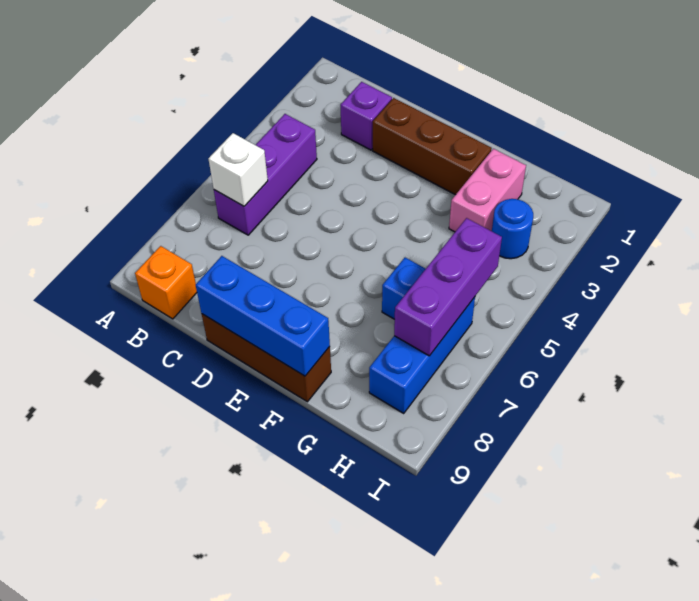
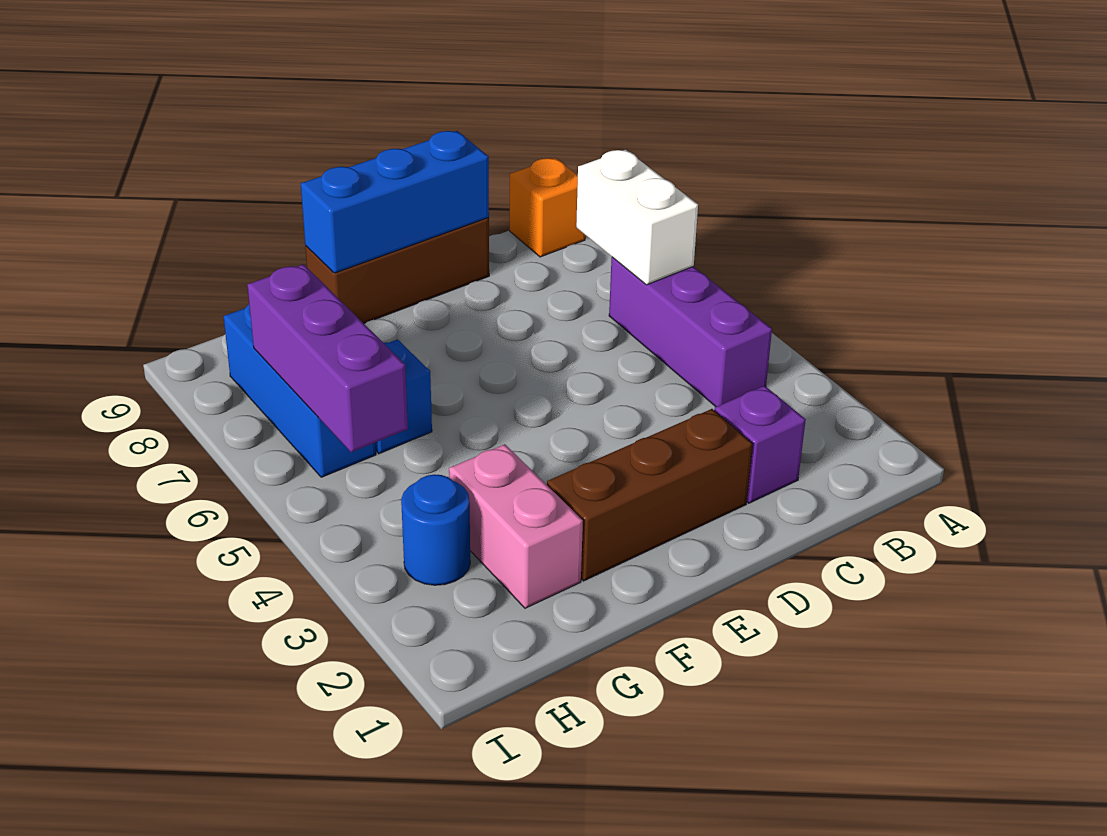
white brick B6 level 2 -> white brick B6:B7 level 2

